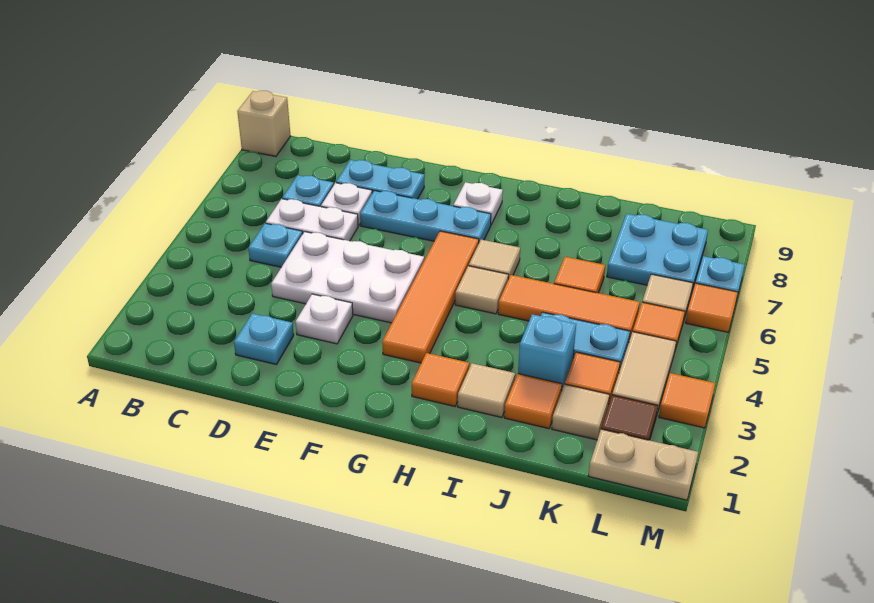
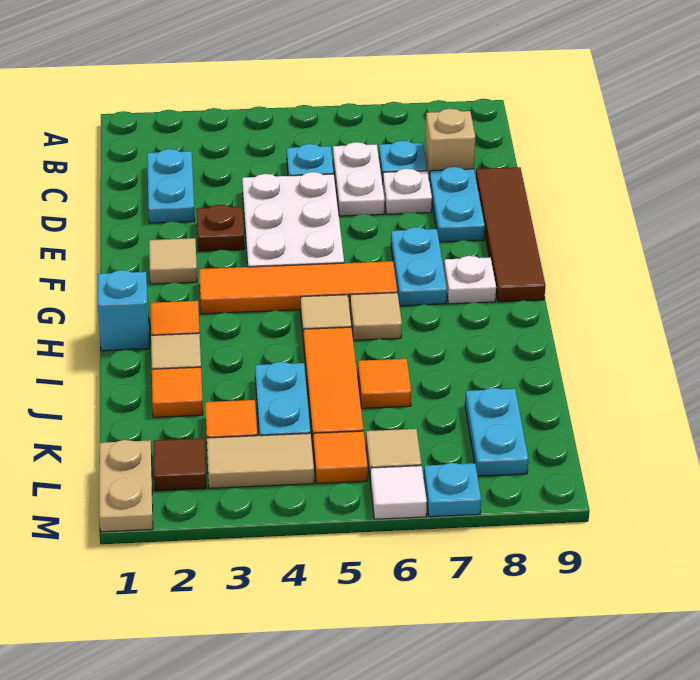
tan brick A9 level 1 -> tan brick C8 level 1
cyan plate D2 level 1 -> cyan plate C2:D2 level 1
none -> brown tile D9:G9 level 1
white plate E3 level 1 -> brown plate E3 level 1
cyan plate E7:G7 level 1 -> cyan plate F7:G7 level 1
cyan brick J3 level 1 -> cyan brick H1 level 1
tan tile K2 level 1 -> tan tile F2 level 1
cyan plate K7:L8 level 1 -> cyan plate K8:L8 level 1
orange tile M3 level 1 -> none
orange tile M6 level 1 -> white tile M6 level 1

